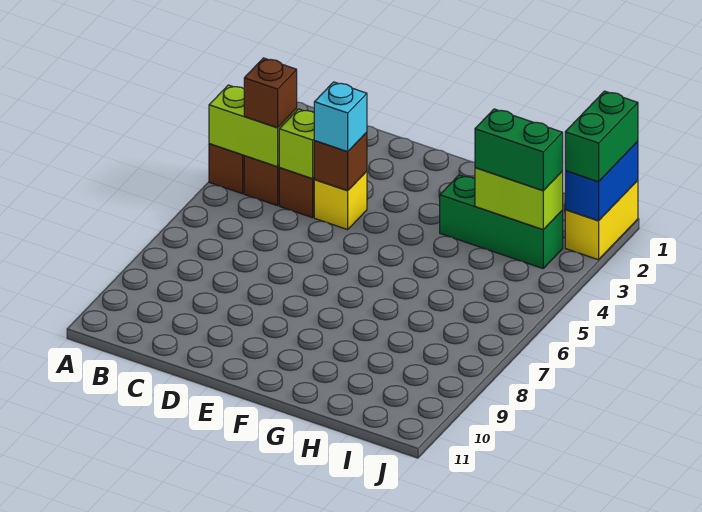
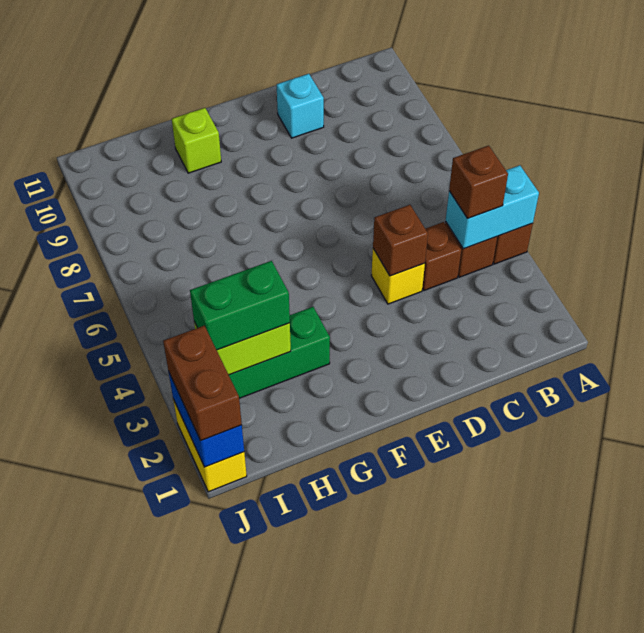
lime brick A4:B4 level 2 -> cyan brick A4:B4 level 2
lime brick C4 level 2 -> lime brick G10 level 1
cyan brick D4 level 3 -> cyan brick D10 level 1
green brick J1:J2 level 3 -> brown brick J1:J2 level 3

